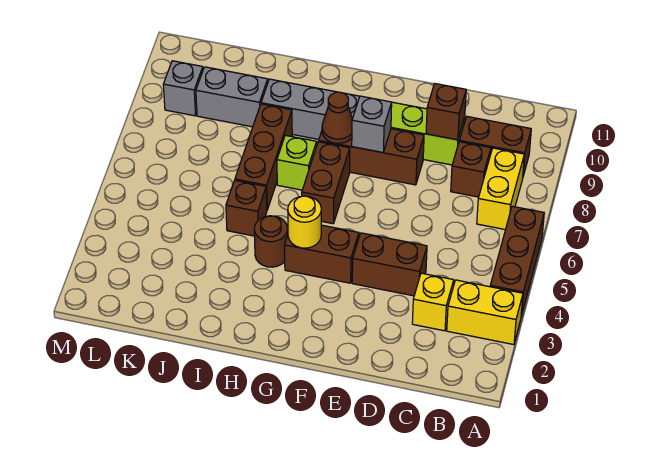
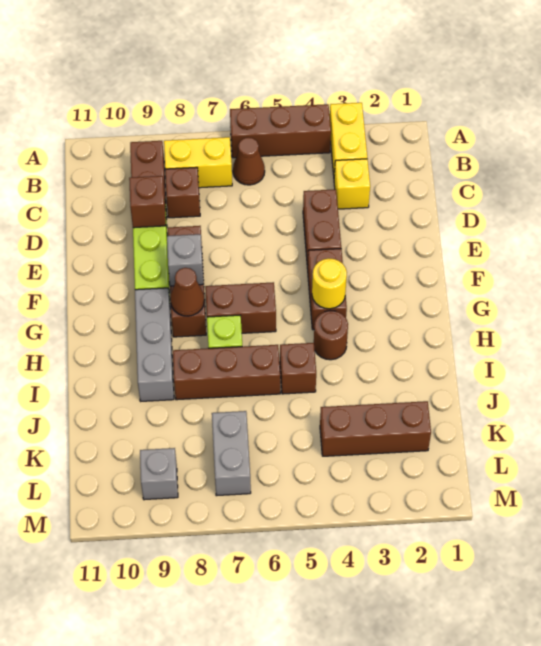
none -> brown cone B6 level 1
grey brick J9:K9 level 1 -> grey brick K7:L7 level 1
none -> brown brick K2:K4 level 1

